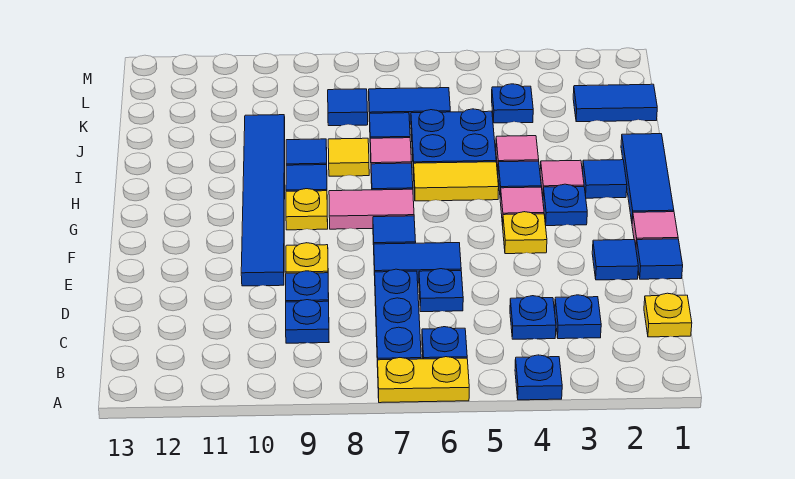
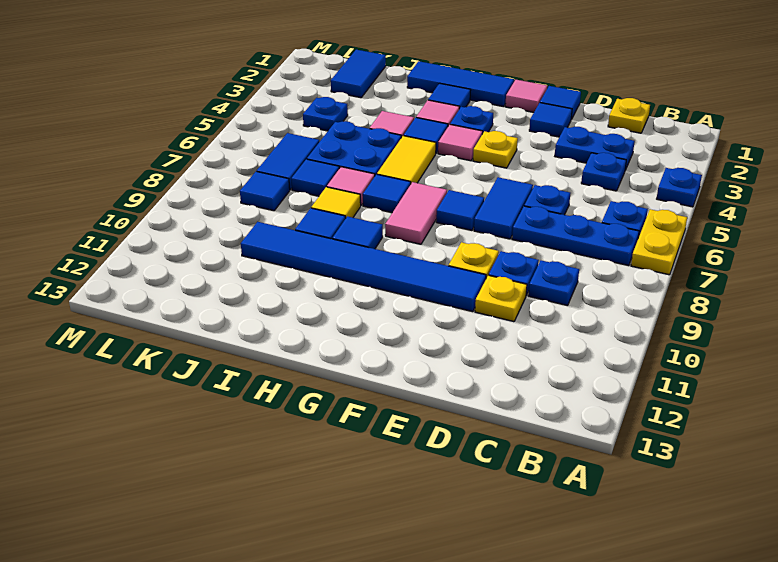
blue plate C3 level 1 -> blue plate C3:D3 level 1
yellow plate G9 level 1 -> yellow plate D10 level 1

